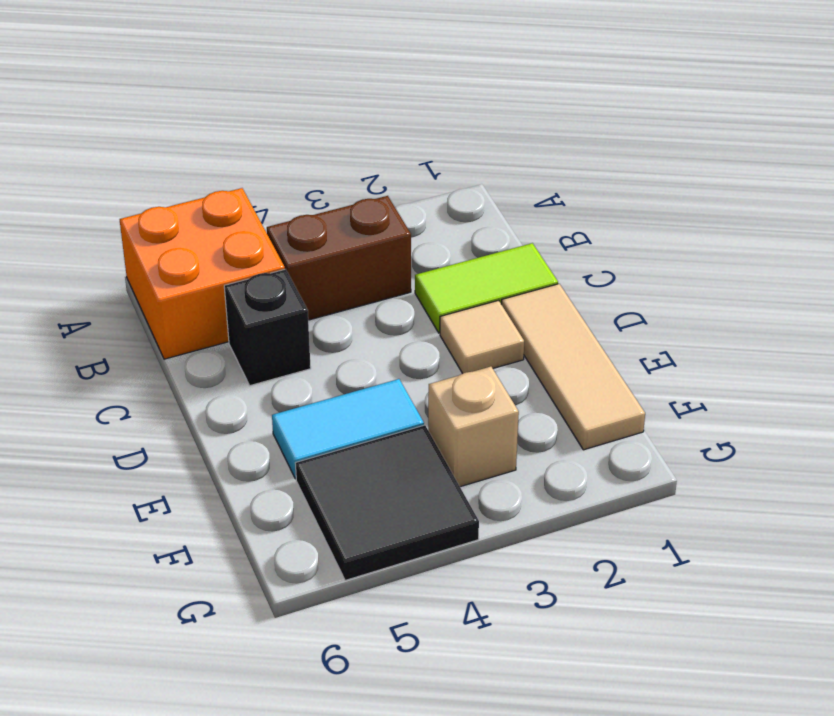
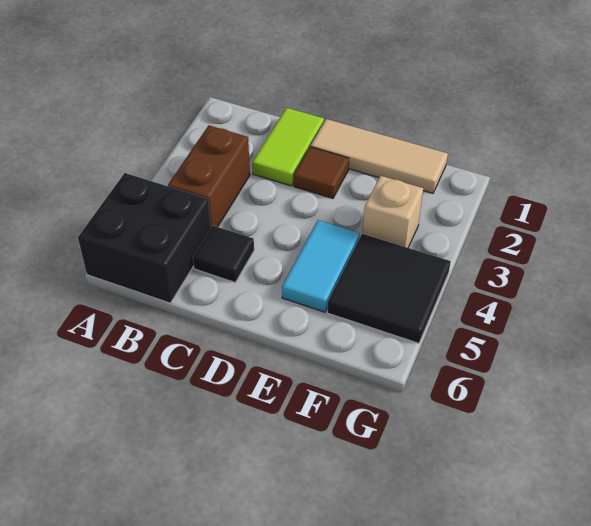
orange brick A5:B6 level 1 -> black brick A5:B6 level 1
black brick C5 level 1 -> black tile C5 level 1
tan tile D2 level 1 -> brown tile D2 level 1

